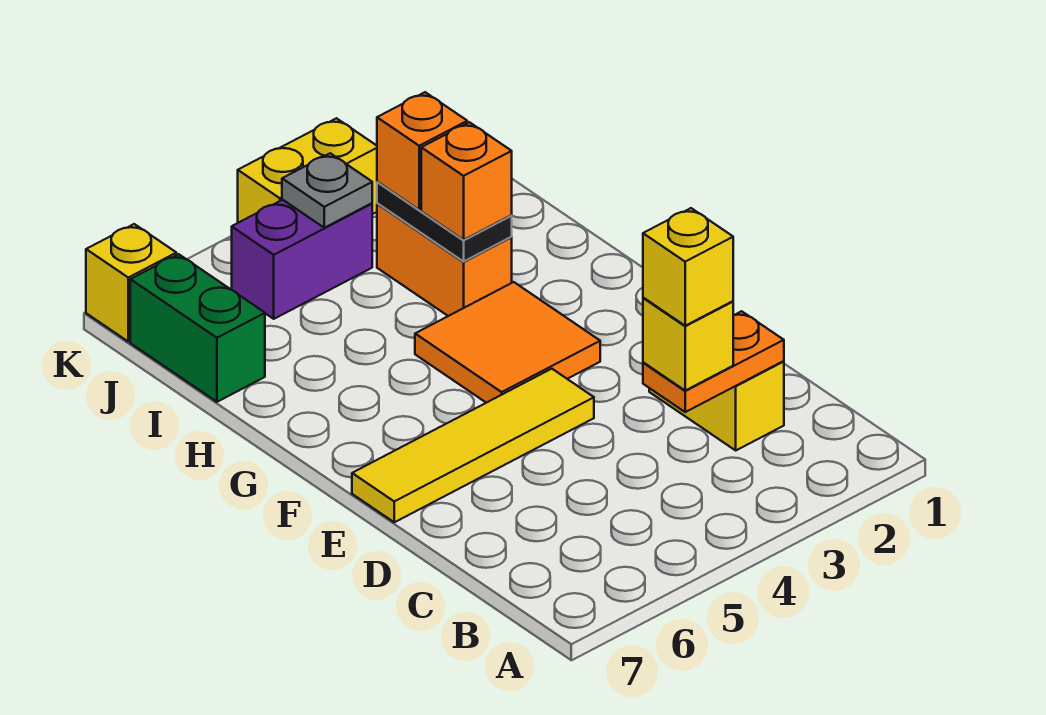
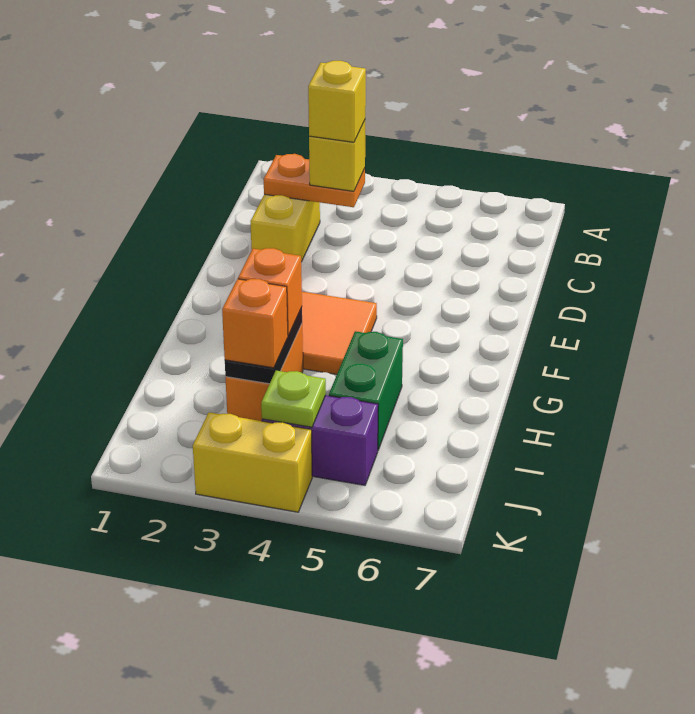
yellow tile E4:E7 level 1 -> none
green brick I7:J7 level 1 -> green brick H5:I5 level 1
grey plate J4 level 2 -> lime plate J4 level 2
yellow brick K7 level 1 -> none

